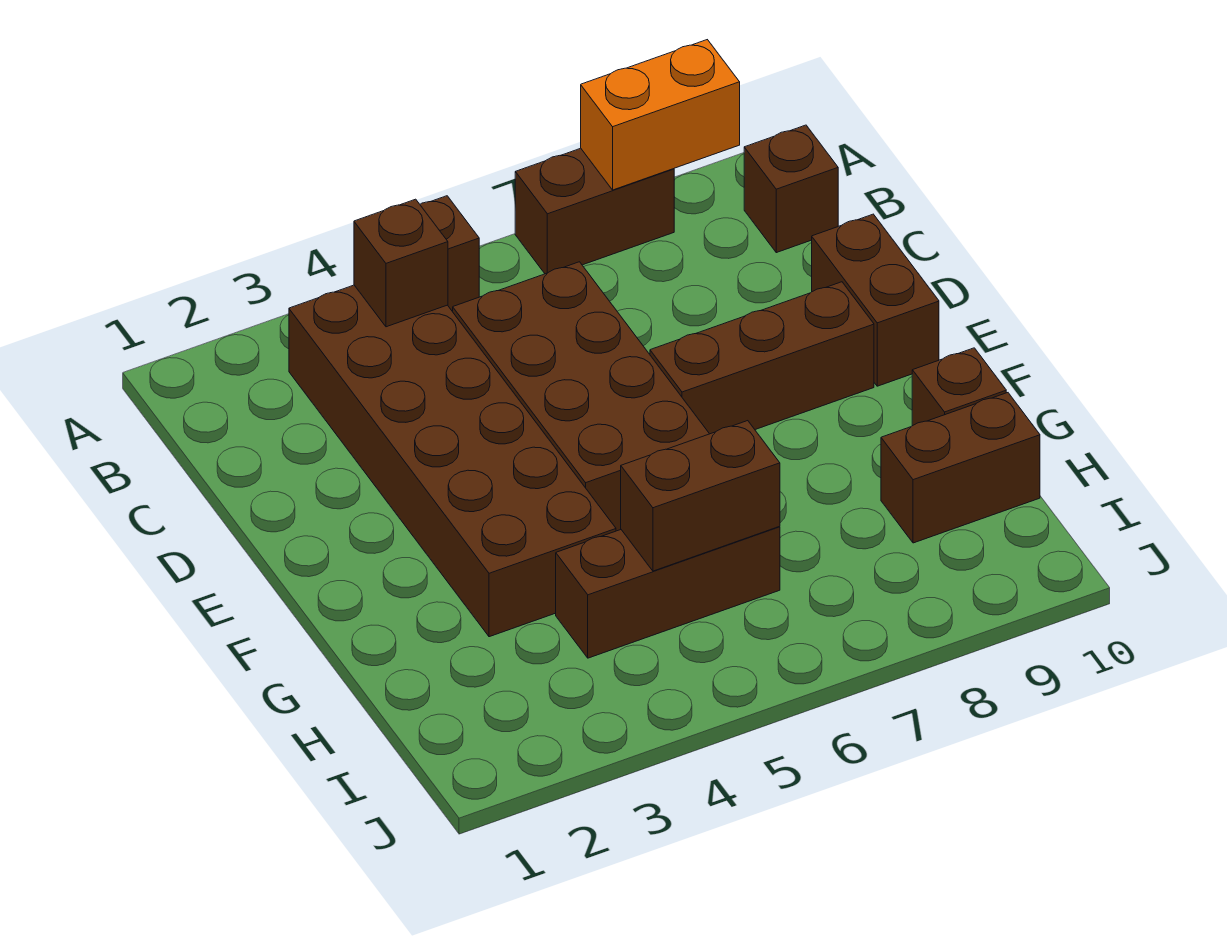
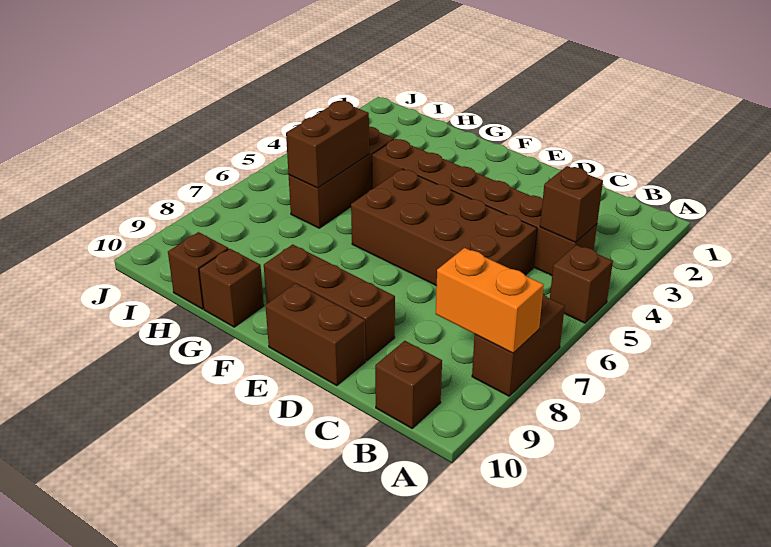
orange brick A8:A9 level 2 -> orange brick A8:B8 level 2
brown brick B3:G4 level 1 -> brown brick B4:G4 level 1
brown brick E7:E9 level 1 -> brown brick D9:F9 level 1
brown brick H9:H10 level 1 -> brown brick H10 level 1

